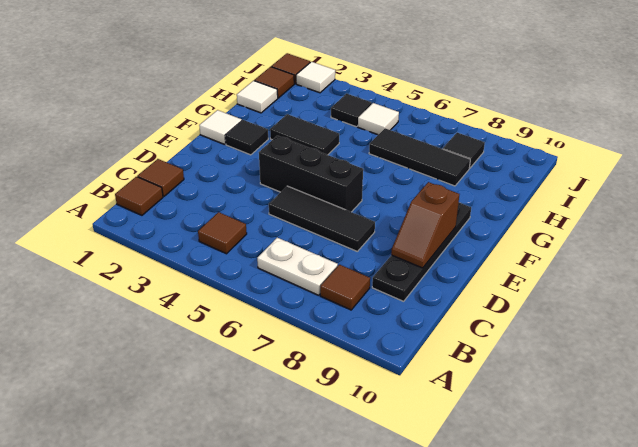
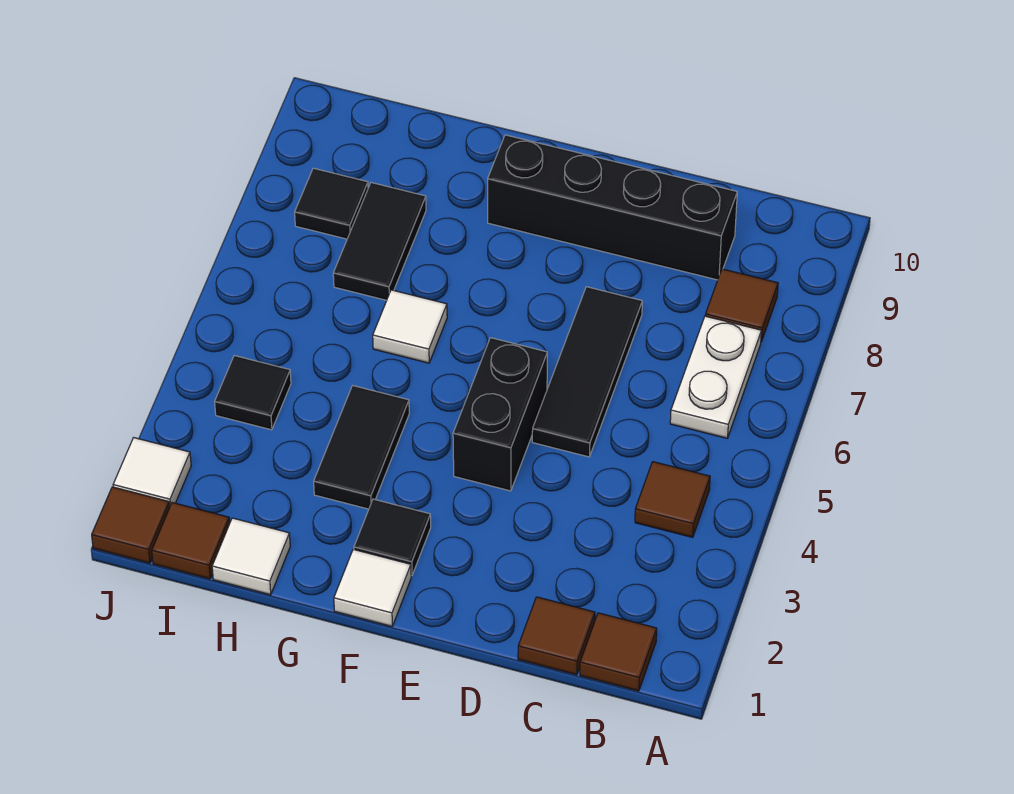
black plate C9:F9 level 1 -> black brick C9:F9 level 1
brown slope D9:E9 level 2 top E -> none
black brick E4:E6 level 1 -> black brick E4:E5 level 1
black tile H6:H8 level 1 -> black tile H7:H8 level 1
white tile I5 level 1 -> white tile G6 level 1

